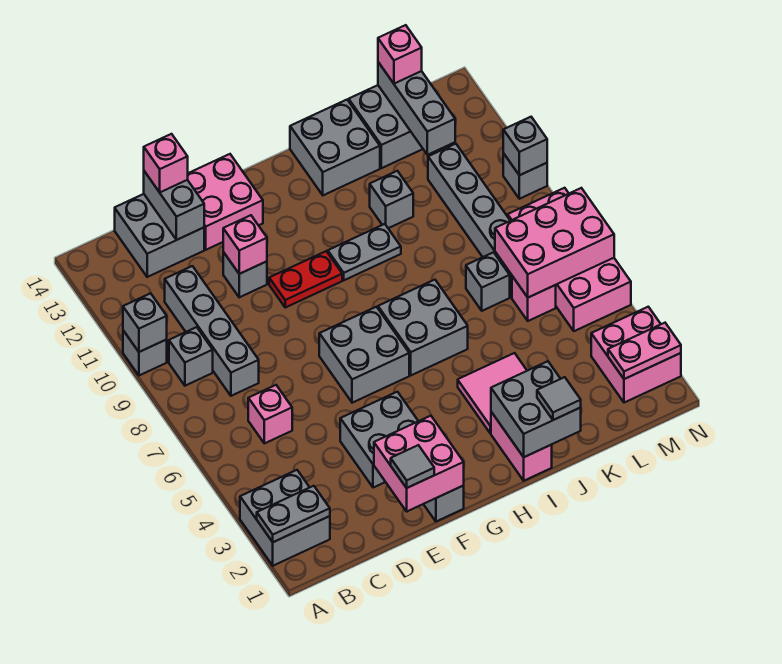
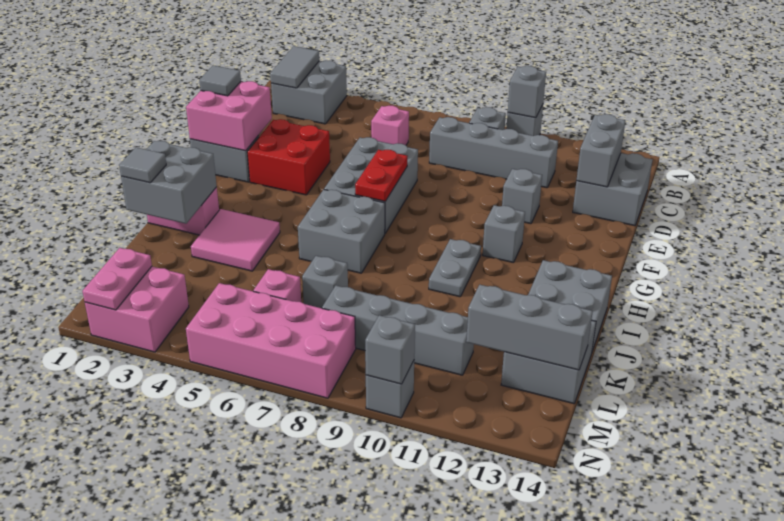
grey plate A2:B2 level 2 -> grey tile A2:B2 level 2
grey brick D13:D14 level 2 -> grey brick C13:D13 level 2
pink brick D14 level 3 -> none
grey brick E3:F4 level 1 -> red brick E3:F4 level 1
pink brick E11 level 2 -> none
pink brick E13:F14 level 1 -> none
grey brick F6:G7 level 1 -> grey brick E6:G7 level 1
red plate F10:G10 level 1 -> red plate F7:G7 level 2
grey brick J11 level 1 -> grey brick G11 level 1
pink brick L6:N7 level 2 -> none
pink brick L14 level 3 -> none

